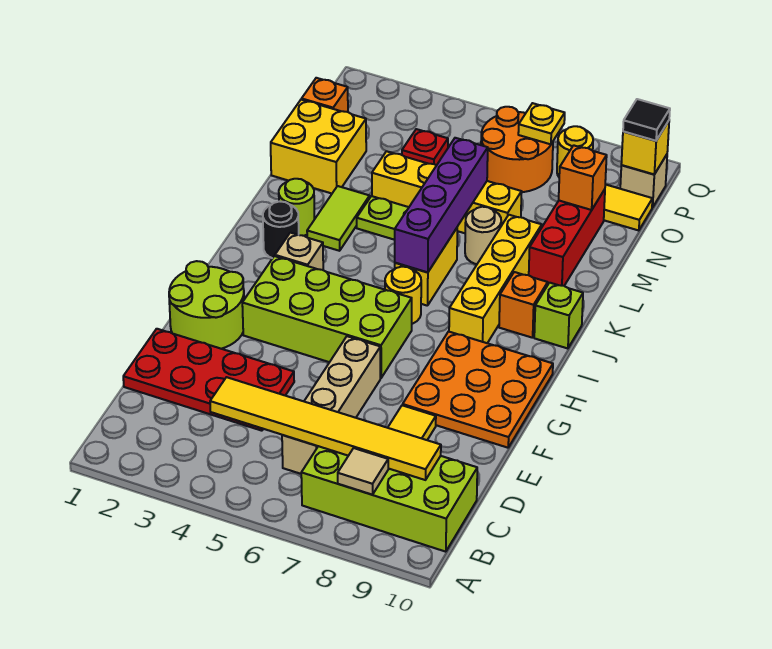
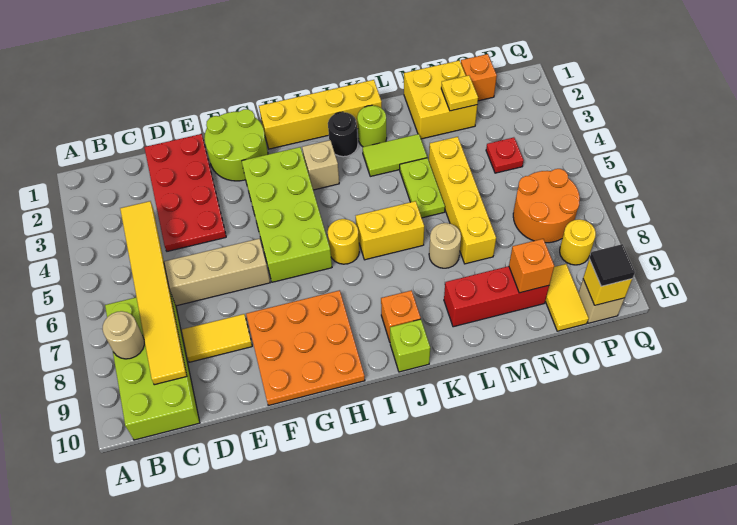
tan tile B8 level 2 -> tan round brick B8 level 2
yellow brick I8:L8 level 1 -> yellow brick H1:K1 level 1
purple brick J6:M6 level 2 -> none
yellow plate P7 level 2 -> yellow plate N2 level 2

